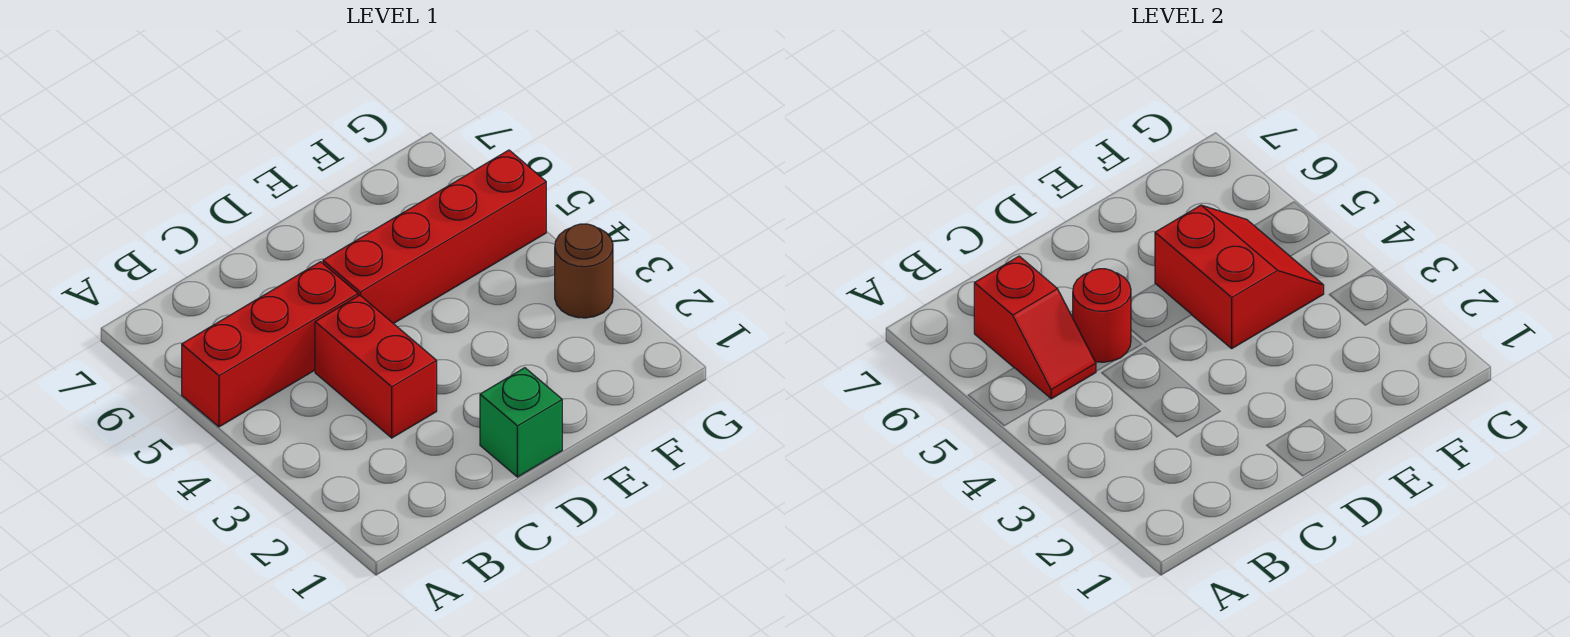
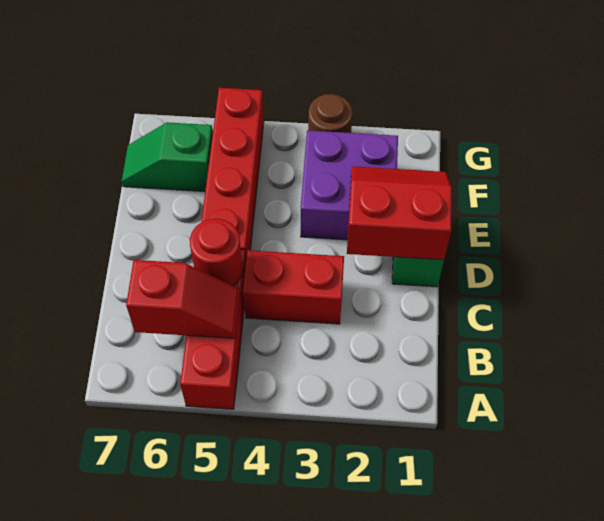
none -> purple brick E2:F3 level 1
red slope E4:F5 level 2 top E -> red slope D1:E2 level 2 top D
none -> green slope F6:F7 level 1 top 6

